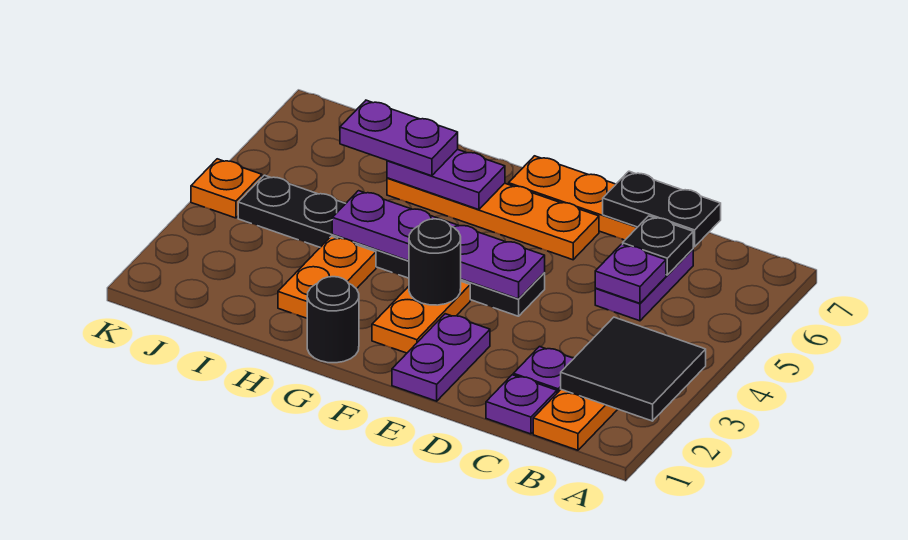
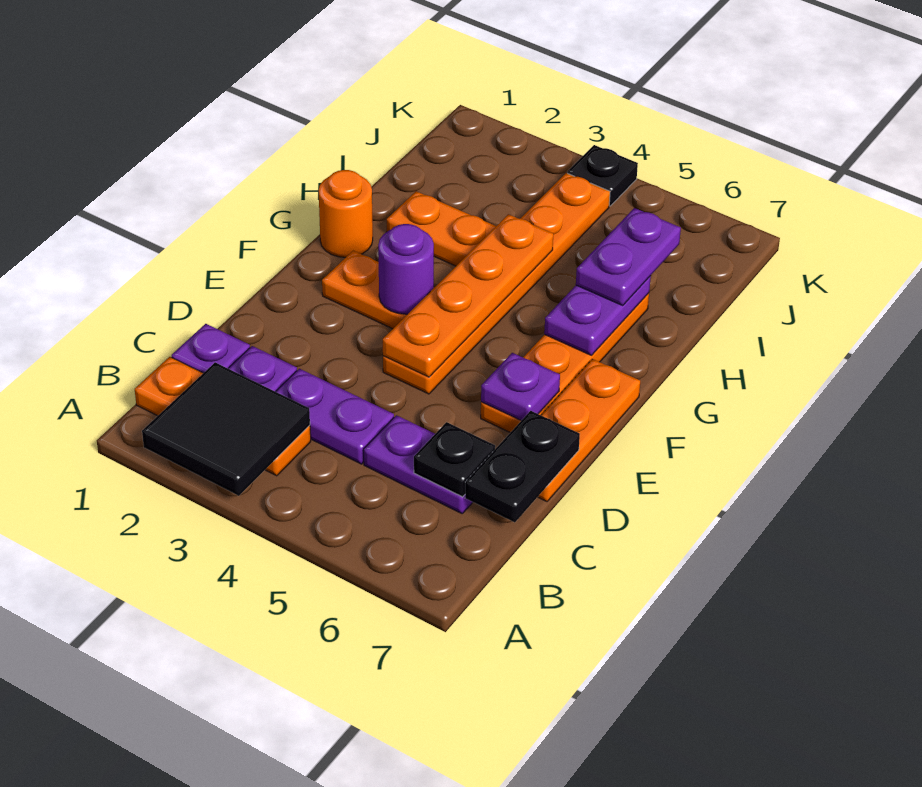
purple plate C5 level 2 -> purple plate E6 level 2
purple plate E1:E2 level 1 -> purple plate C3:C4 level 1
black plate E4:J4 level 1 -> orange plate E4:J4 level 1
purple plate E4:H4 level 2 -> orange plate E4:H4 level 2
black round brick F3 level 2 -> purple round brick F3 level 2
black round brick G1 level 1 -> orange round brick G1 level 1
orange plate K4 level 1 -> black plate K4 level 1

